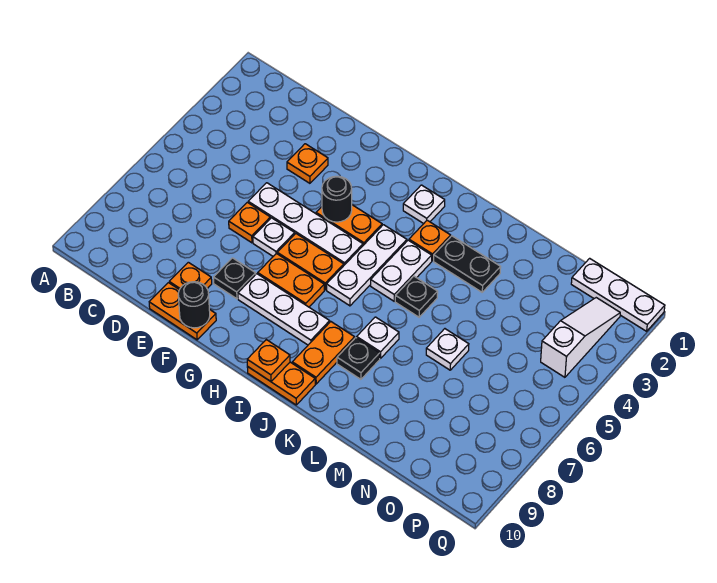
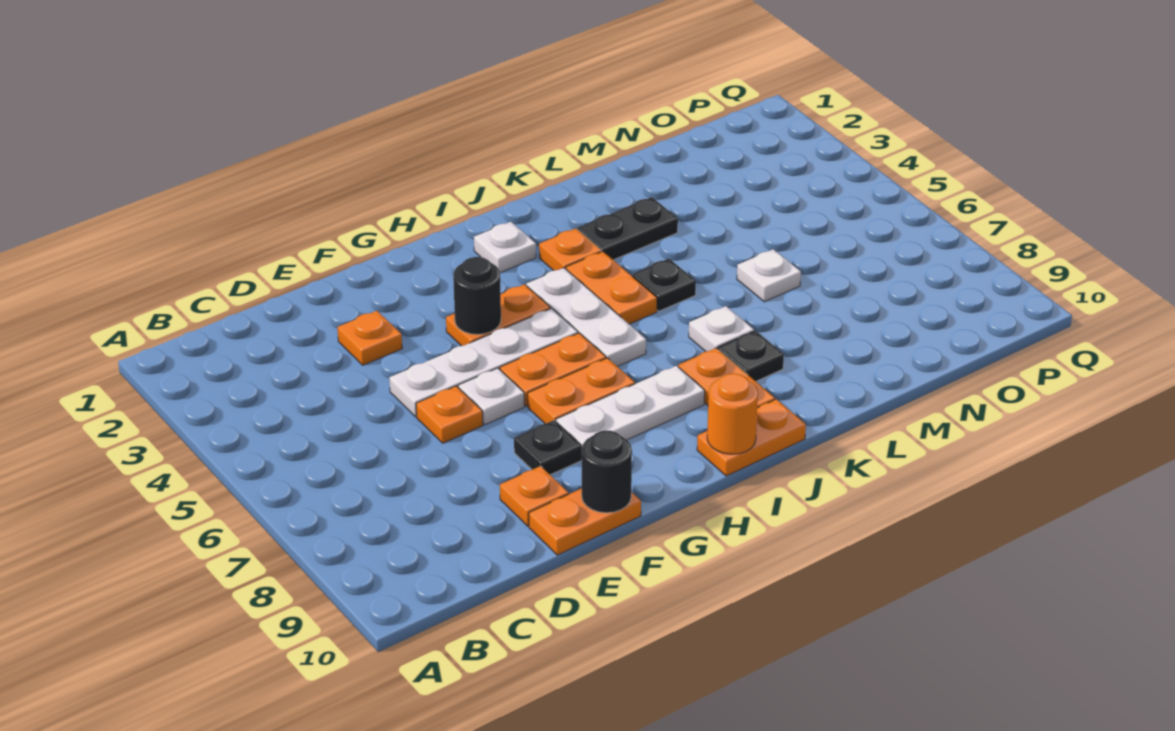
orange plate I10 level 2 -> orange round brick I10 level 2
white plate J4:J5 level 1 -> orange plate J4:J5 level 1
white plate O1:Q1 level 1 -> none
white slope P2:P4 level 1 top 4 -> none

